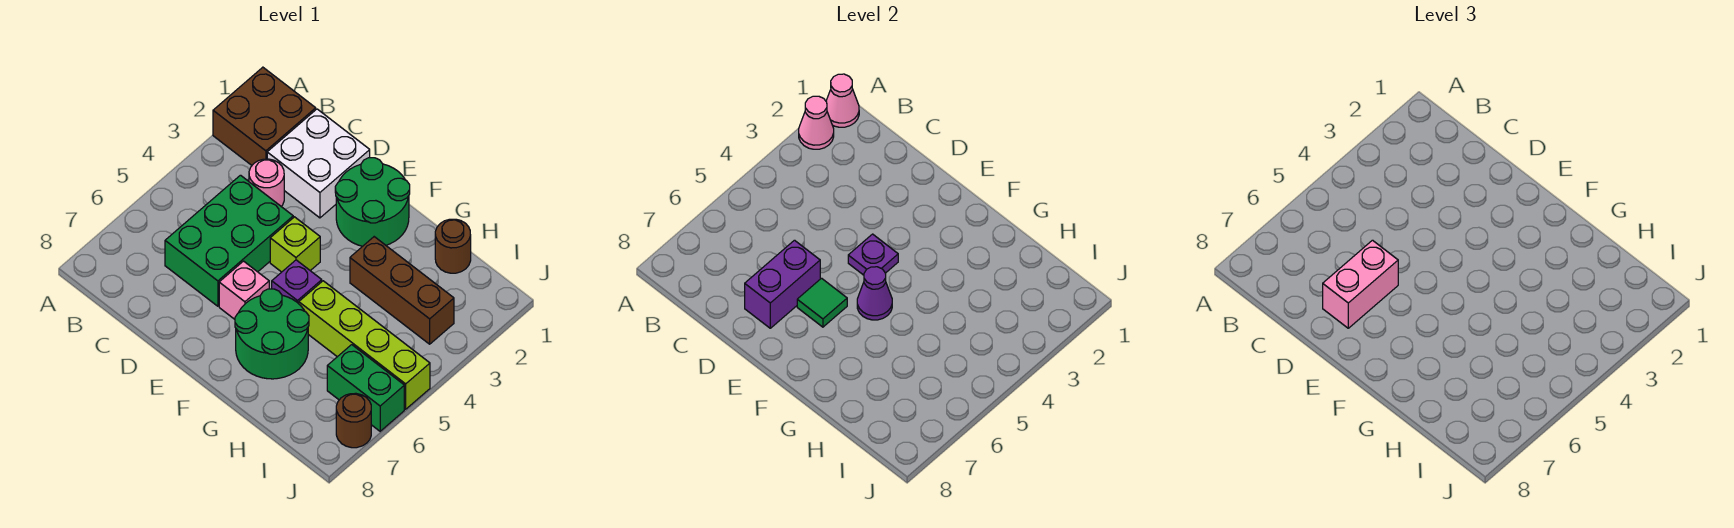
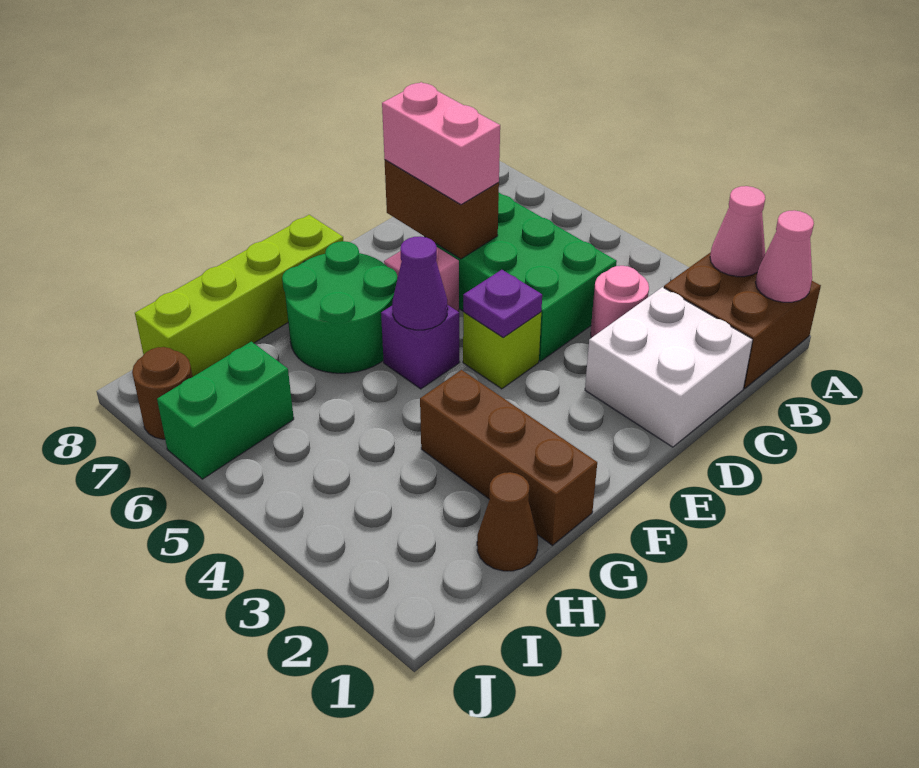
purple brick D6:D7 level 2 -> brown brick D6:D7 level 2
green round brick E1:F2 level 1 -> none
green tile E6 level 2 -> none
brown brick G3:I3 level 1 -> brown brick G1:G3 level 1
lime brick G5:J5 level 1 -> lime brick F8:I8 level 1
brown round brick H1 level 1 -> brown cone H1 level 1

